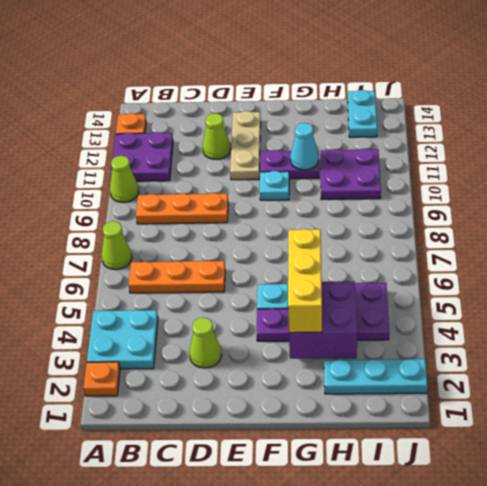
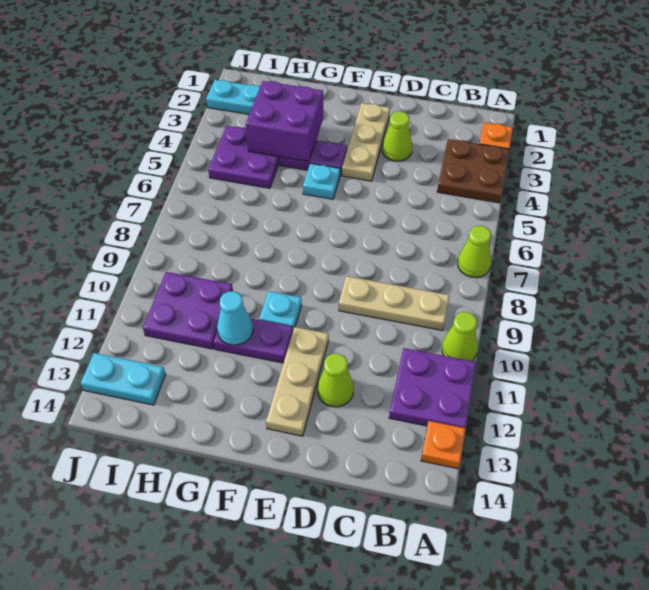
cyan plate A3:B4 level 1 -> brown plate A3:B4 level 1
orange plate B6:D6 level 1 -> none
orange plate B9:D9 level 1 -> tan plate B9:D9 level 1
none -> tan plate E2:E4 level 1
yellow brick G3:G5 level 3 -> none
cyan plate I13:I14 level 1 -> cyan plate I13:J13 level 1

